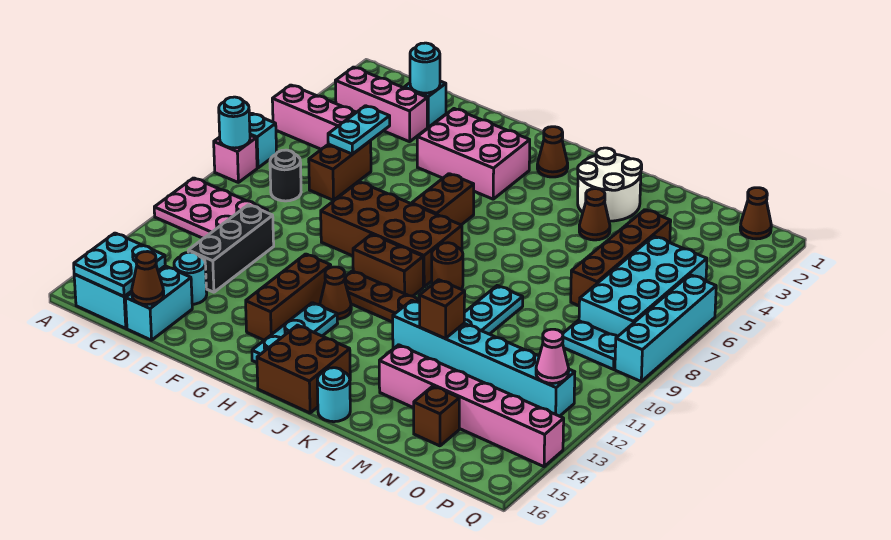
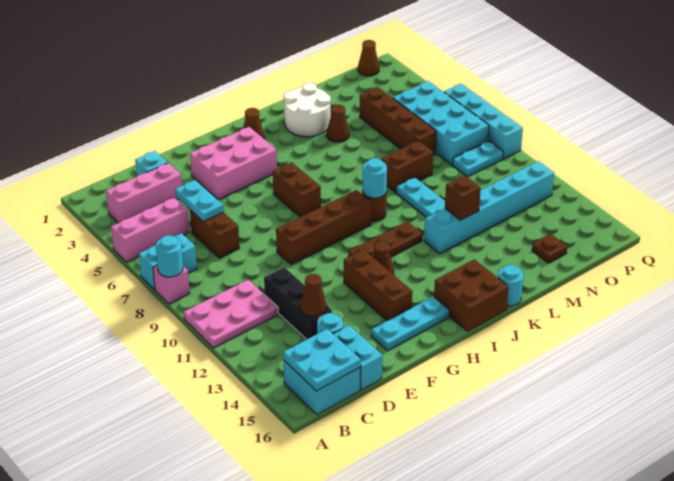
cyan brick A7 level 1 -> cyan brick A7:B7 level 1
black round brick C8 level 1 -> none
cyan round brick D2 level 2 -> cyan round brick J9 level 2
brown cone D16 level 2 -> brown cone D13 level 2
brown brick F8:I9 level 1 -> brown brick F9:I9 level 1
brown brick H10:I10 level 1 -> brown brick L8:M8 level 1
cyan plate H13:H15 level 1 -> cyan plate F15:H15 level 1
pink brick L14:Q14 level 1 -> none
brown brick N15 level 1 -> brown plate N15 level 1
pink cone P12 level 2 -> none

